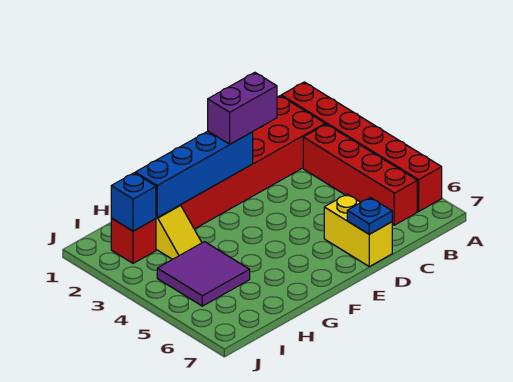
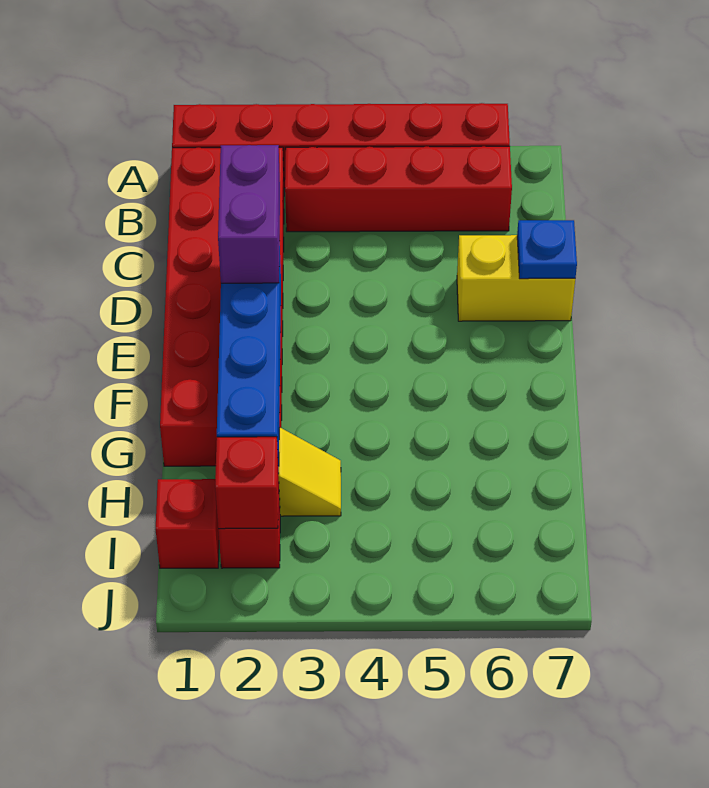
purple tile H4:I5 level 1 -> none
none -> red brick I1 level 1
blue brick I2 level 2 -> red brick I2 level 2

